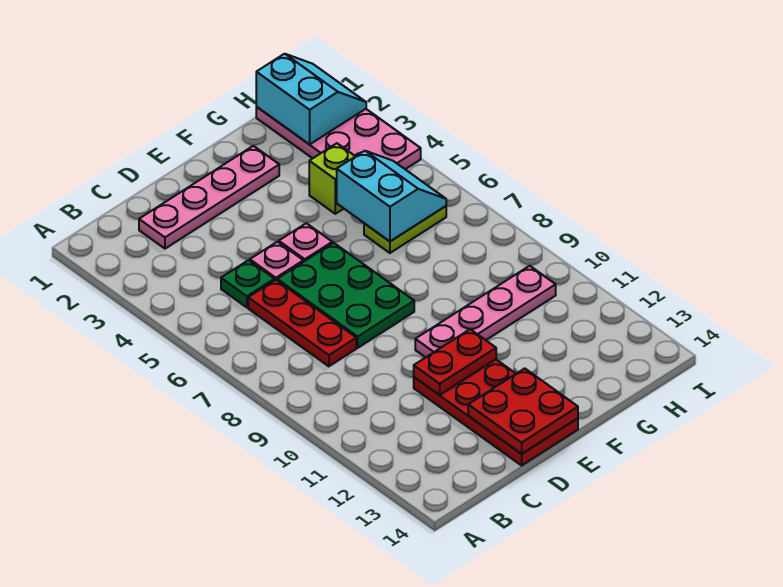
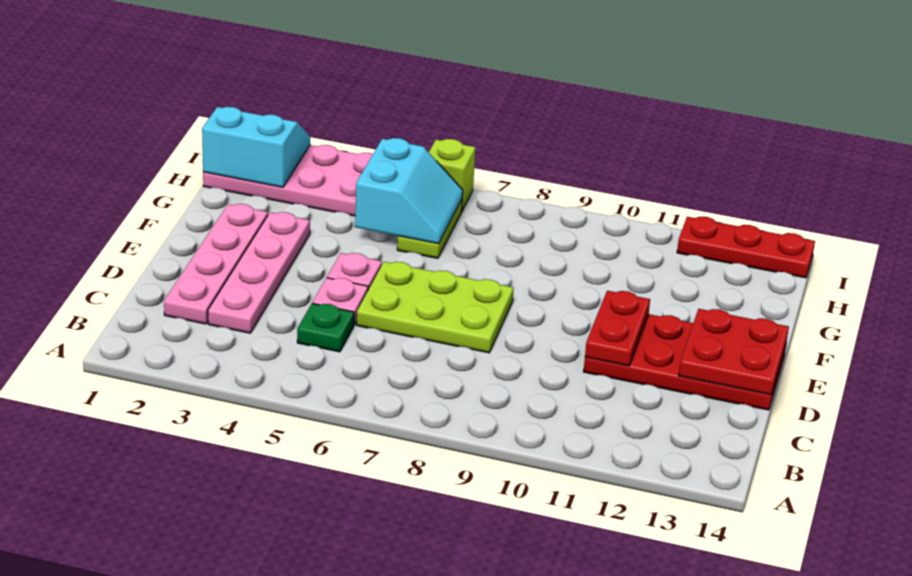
red plate C6:C8 level 1 -> red plate I12:I14 level 1
green plate D6:E8 level 1 -> lime plate D6:E8 level 1
pink plate E10:H10 level 1 -> pink plate C3:F3 level 1
lime brick G4 level 1 -> lime brick I6 level 1
cyan slope G5:H6 level 2 top G -> cyan slope G5:H6 level 2 top 5

